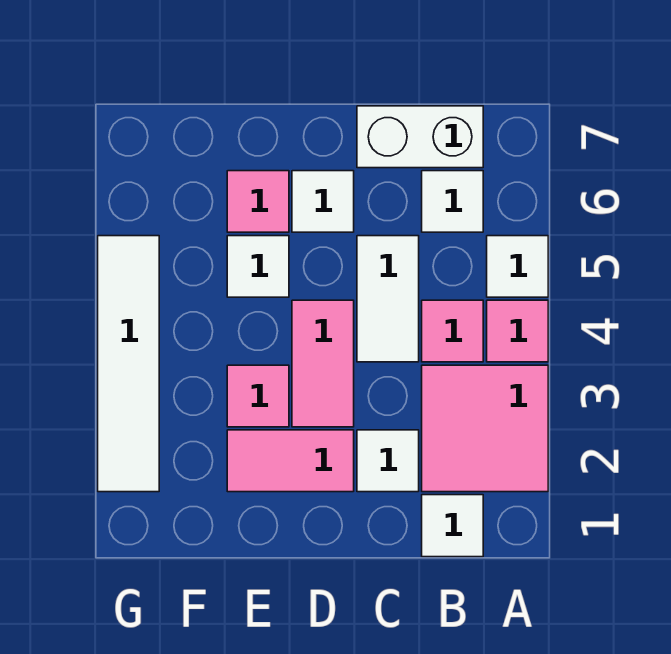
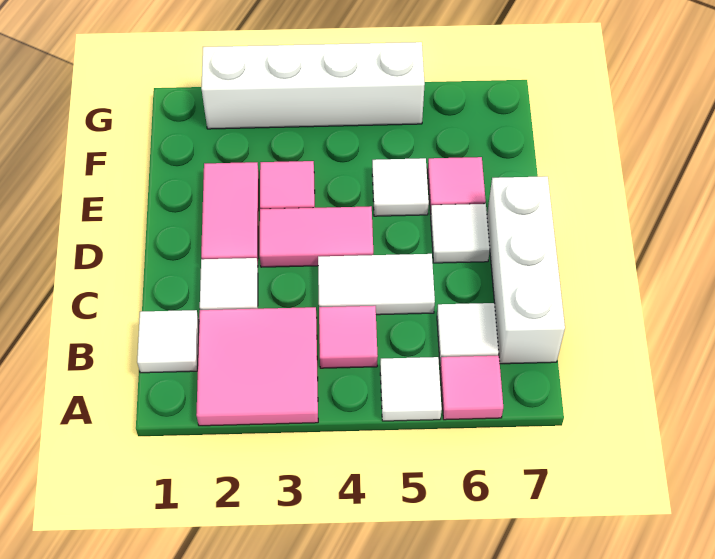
pink tile A4 level 1 -> pink tile A6 level 1
white brick B7:C7 level 1 -> white brick B7:D7 level 1
white tile G2:G5 level 1 -> white brick G2:G5 level 1

